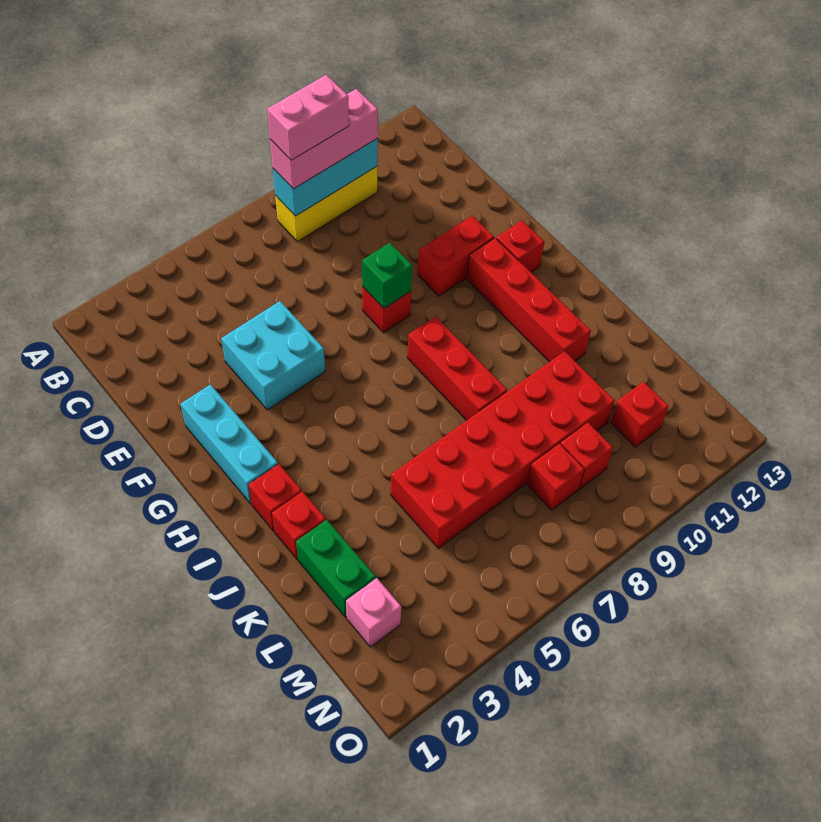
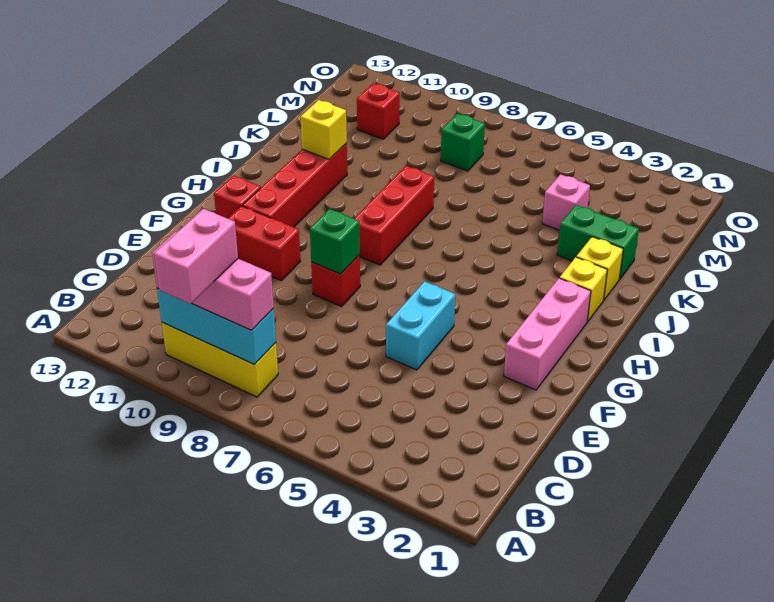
pink brick B8:B9 level 4 -> pink brick A9:B9 level 4
cyan brick E4:F5 level 1 -> cyan brick E5:F5 level 1
cyan brick F2:H2 level 1 -> pink brick F2:H2 level 1
red brick I2 level 1 -> yellow brick I2 level 1
red brick J2 level 1 -> yellow brick J2 level 1
none -> yellow brick J11 level 2
green brick K2:L2 level 1 -> green brick K2:K3 level 1
red brick K5:L10 level 1 -> none
pink brick M2 level 1 -> pink brick L4 level 1
red brick M8 level 1 -> green brick M8 level 1
red brick M9 level 1 -> none

